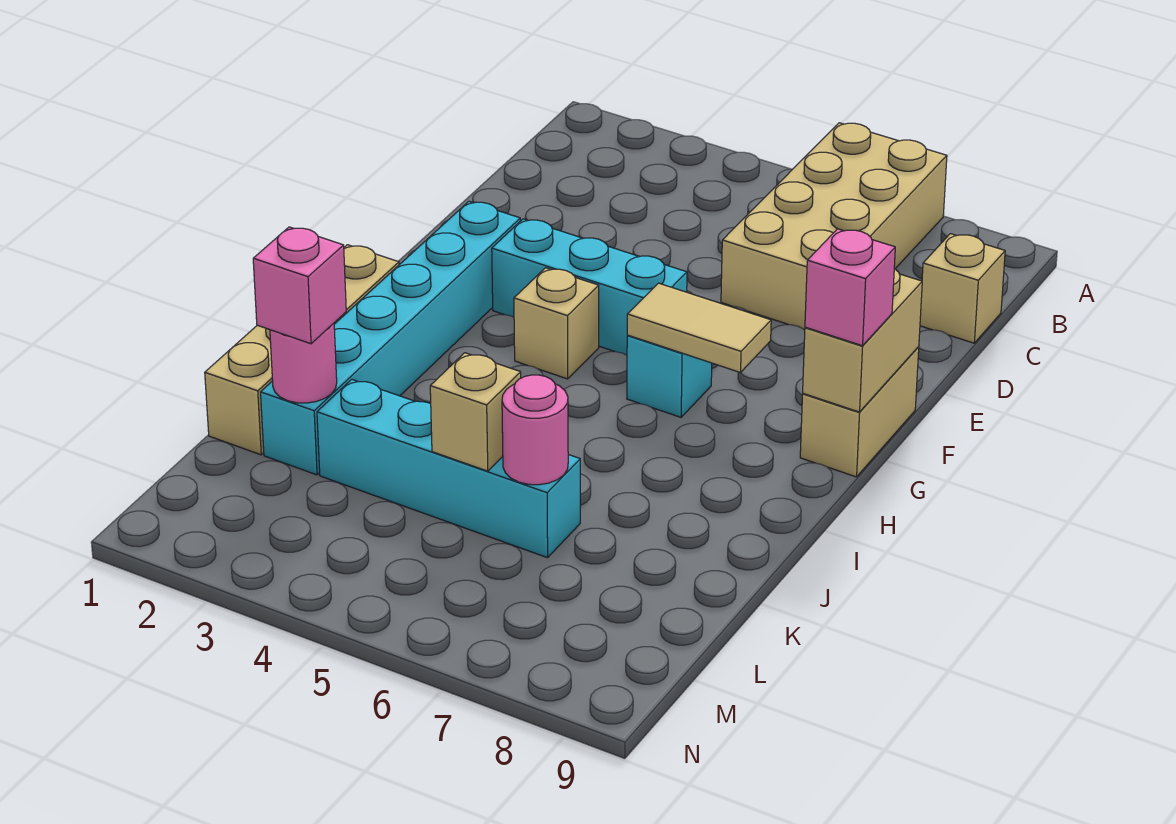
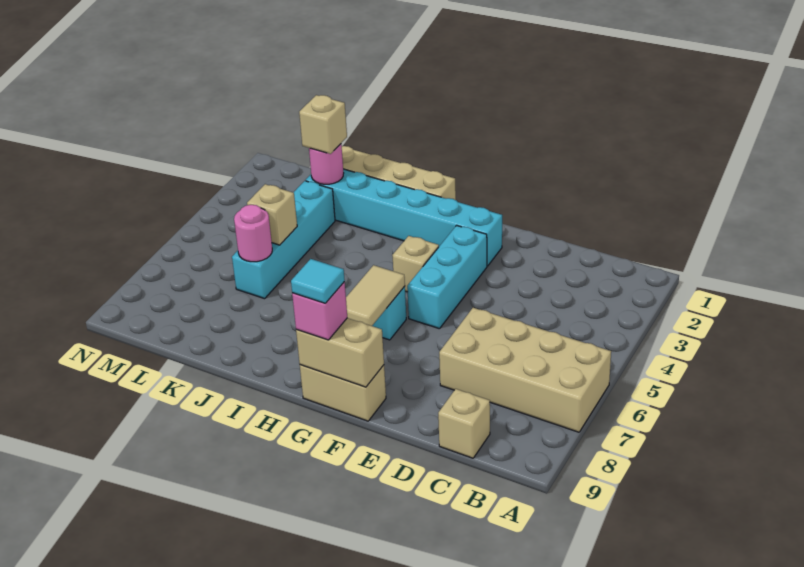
none -> cyan tile G9 level 4
pink brick K2 level 3 -> tan brick K2 level 3

